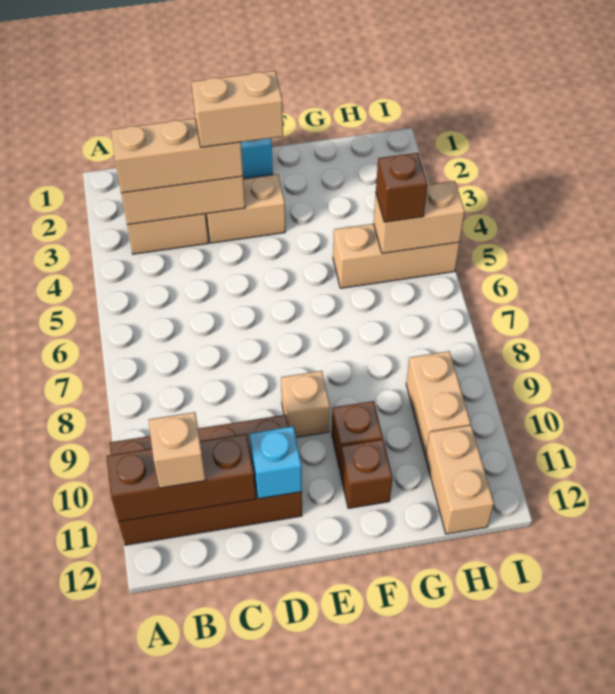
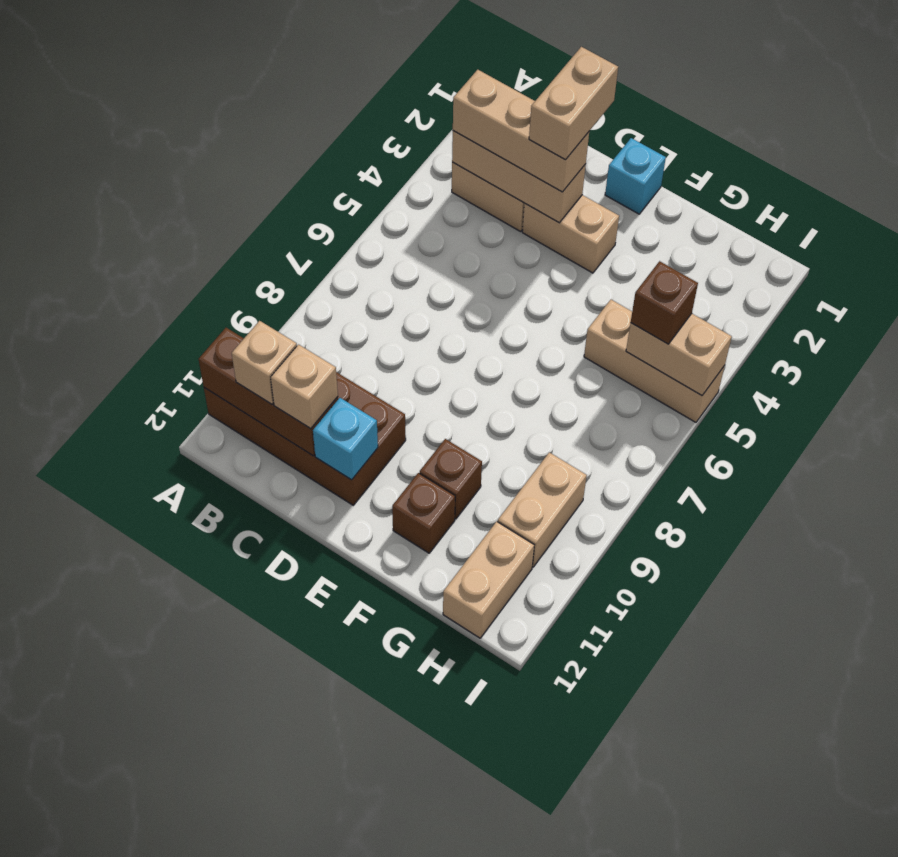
tan brick D3:E3 level 4 -> tan brick D2:D3 level 4
tan brick E9 level 1 -> tan brick C11 level 3

